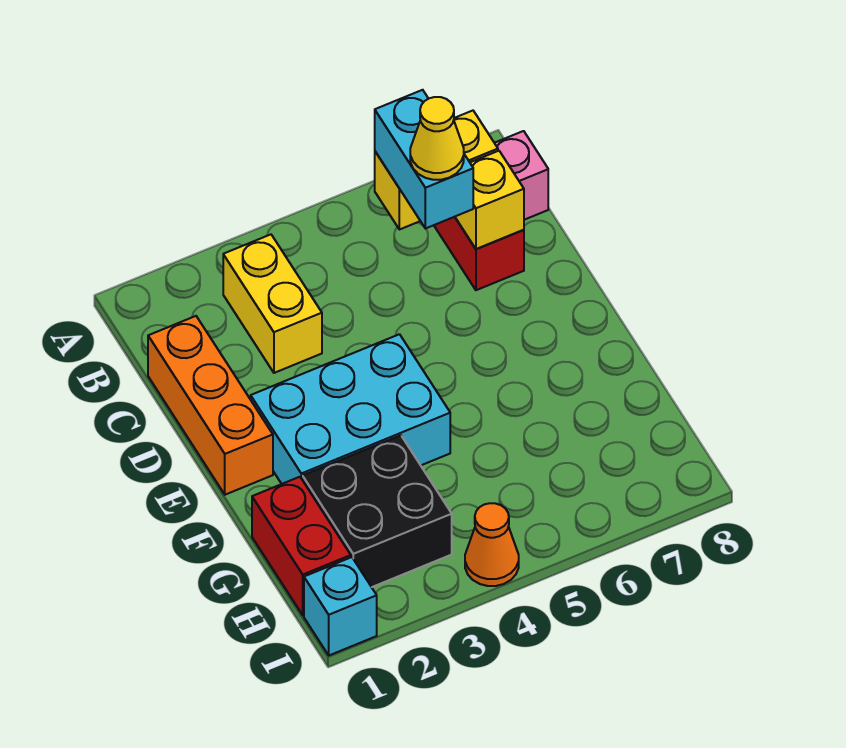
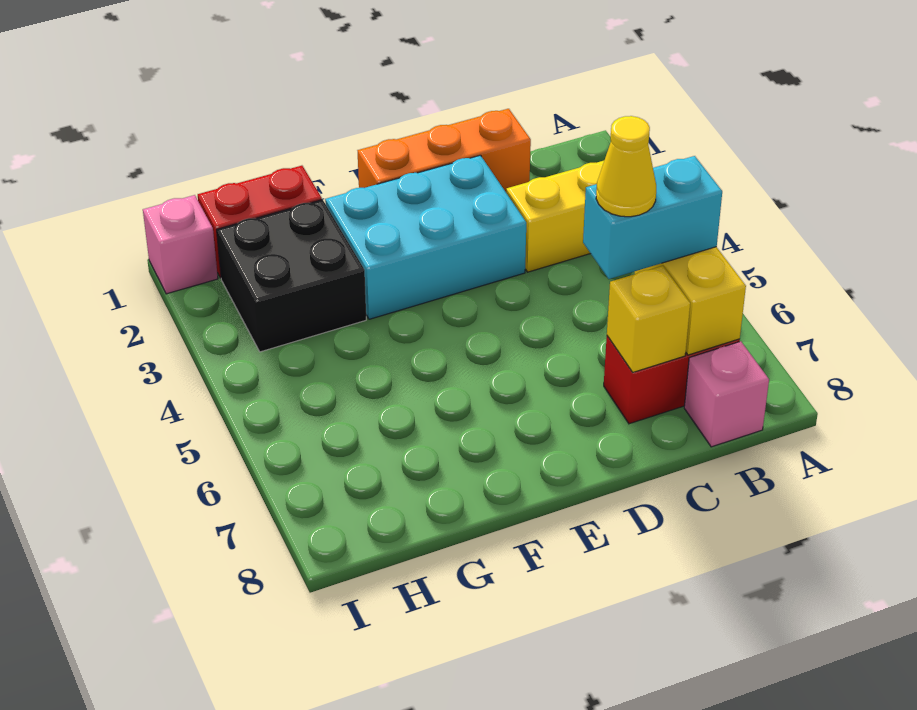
cyan brick E2:F4 level 1 -> cyan brick D2:F3 level 1
cyan brick I1 level 1 -> pink brick I1 level 1
orange cone I4 level 1 -> none

